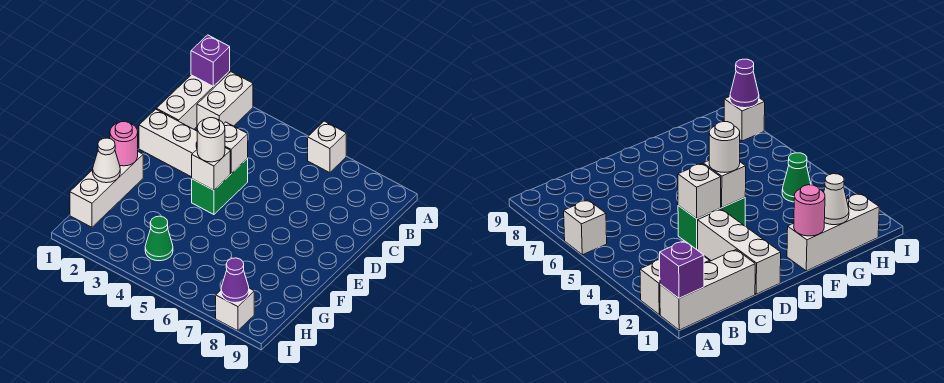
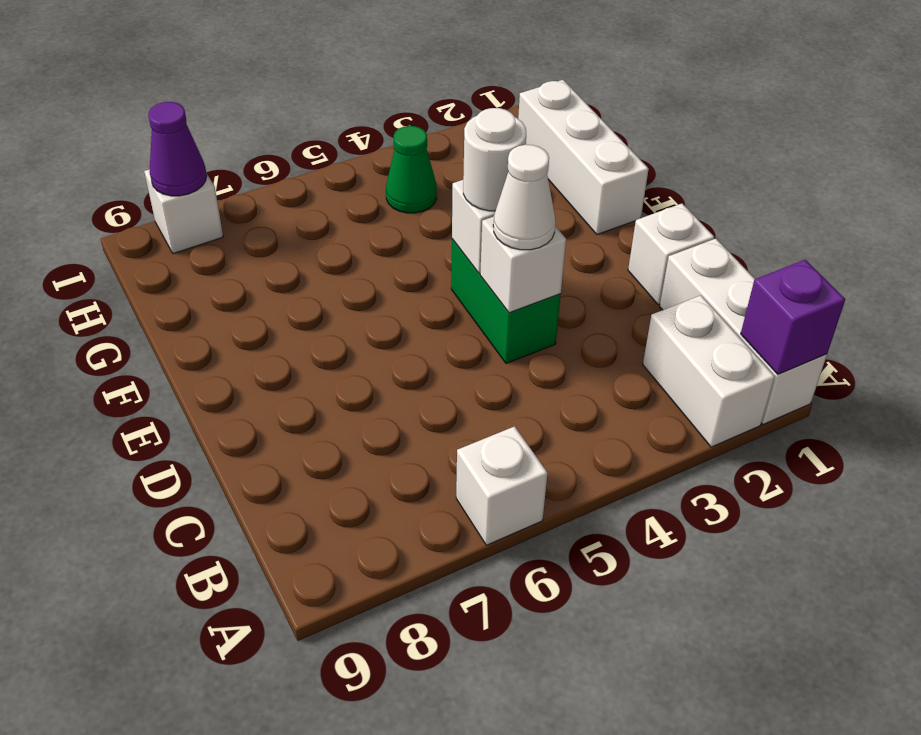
white brick D1:D3 level 1 -> white brick D1 level 1
pink round brick F1 level 2 -> none
white cone G1 level 2 -> white cone D4 level 3

